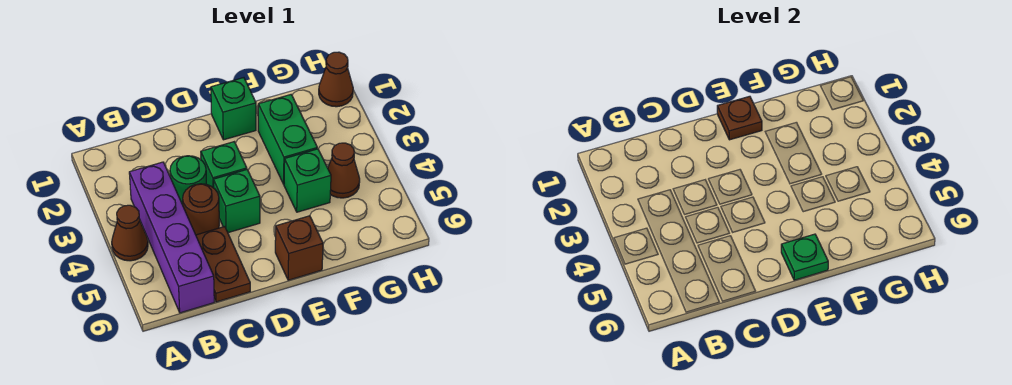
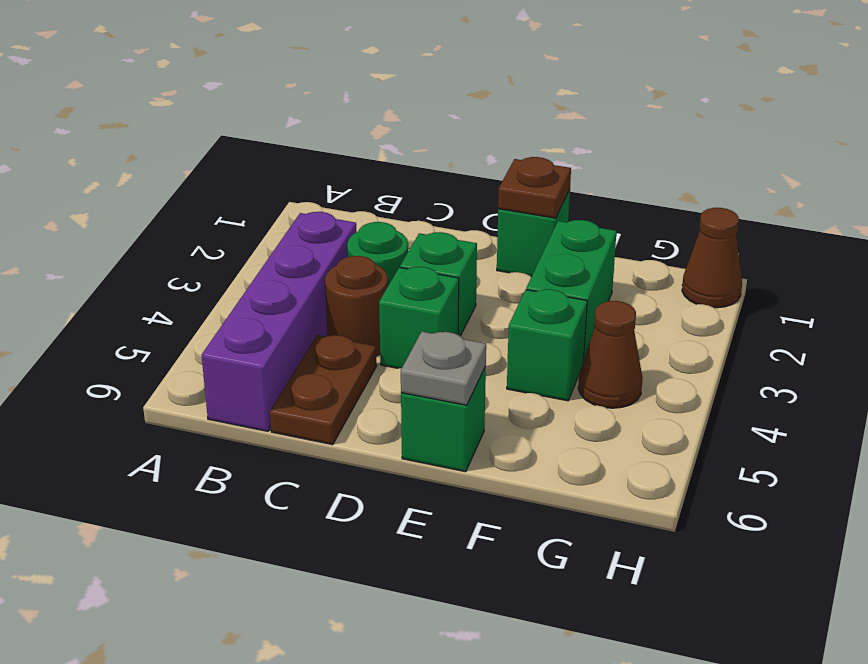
brown cone A4 level 1 -> none
brown brick E6 level 1 -> green brick E6 level 1
green plate E6 level 2 -> grey plate E6 level 2

